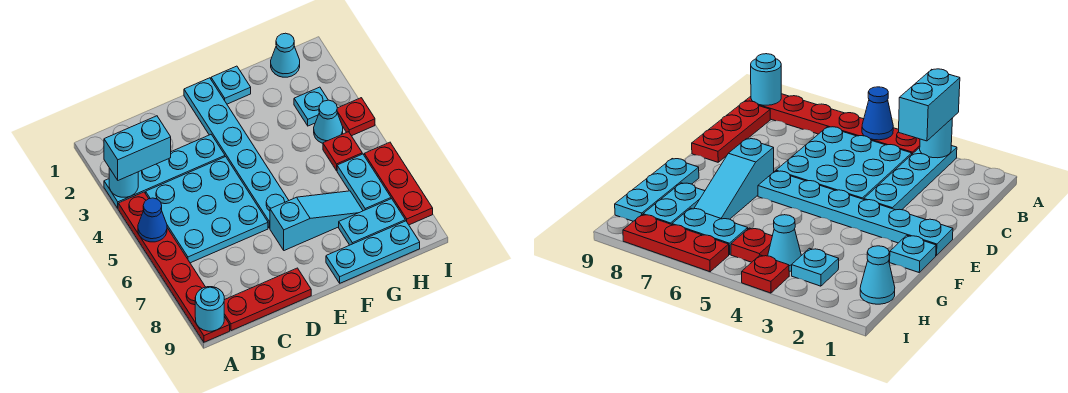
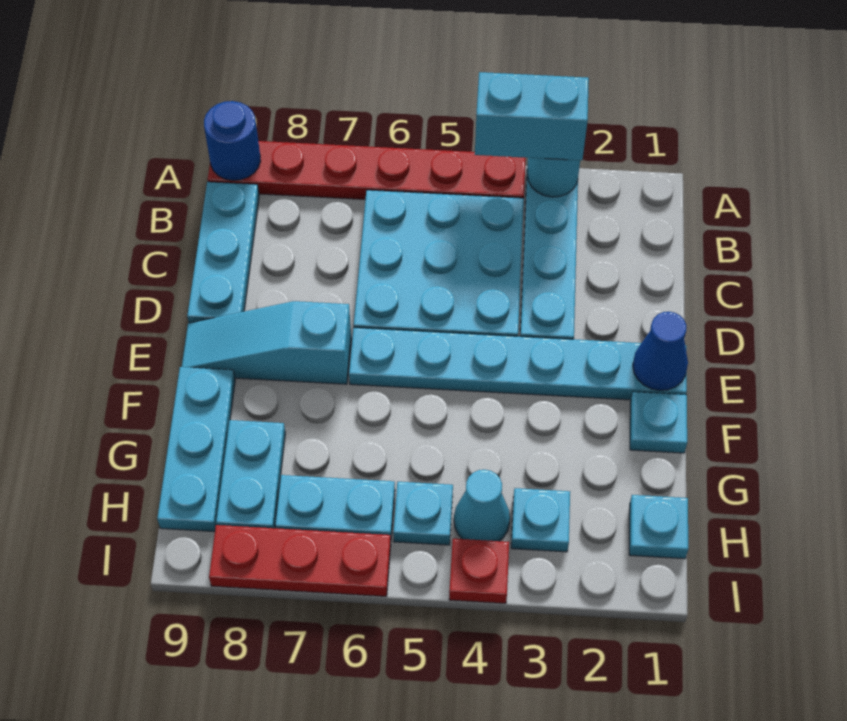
cyan brick A3:B3 level 3 -> cyan brick A3:A4 level 3
blue cone A5 level 2 -> blue cone E1 level 2
cyan round brick A9 level 2 -> blue round brick A9 level 2
red plate B9:D9 level 1 -> cyan plate B9:D9 level 1
cyan slope E7:G7 level 1 top E -> cyan slope E7:E9 level 1 top 7
cyan cone H1 level 1 -> cyan plate H1 level 1
red plate H5 level 1 -> cyan plate H5 level 1

